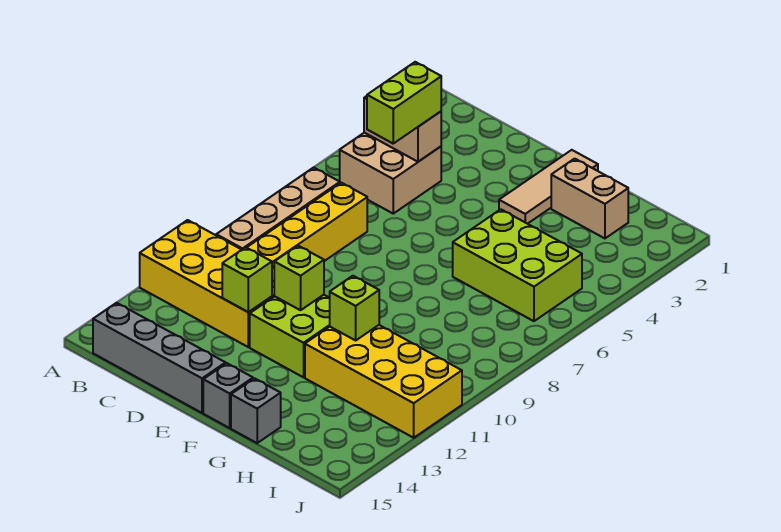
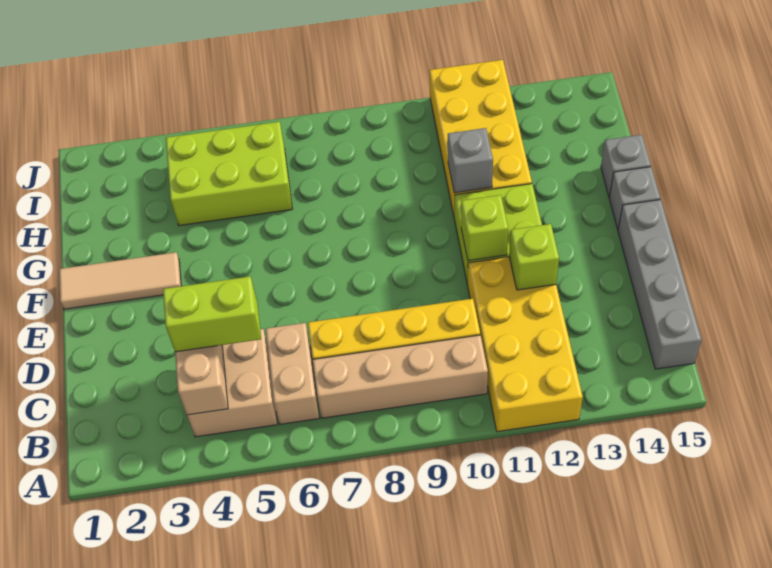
tan brick G2:H2 level 1 -> tan brick B6:C6 level 1
lime brick G5:I6 level 1 -> lime brick H4:I6 level 1
lime brick G11 level 2 -> grey brick G11 level 2

